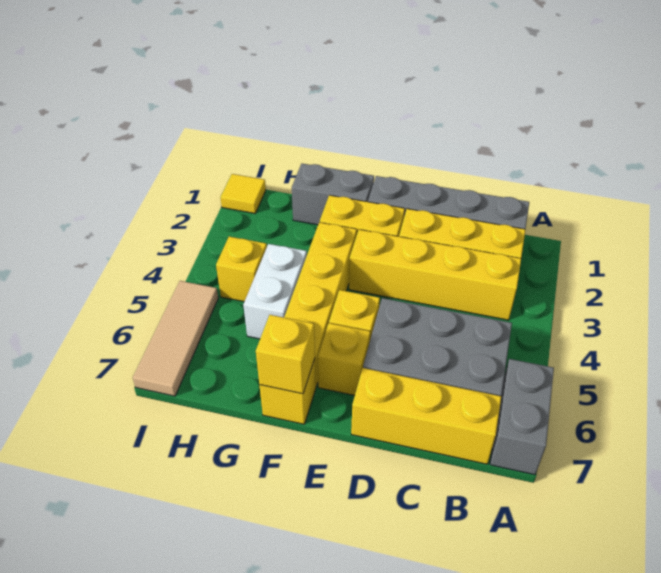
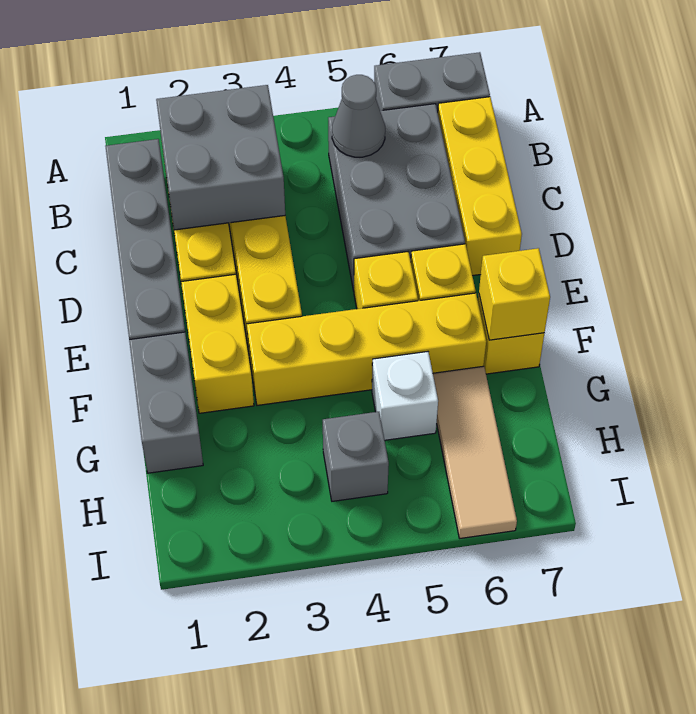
none -> grey brick B2:C3 level 2
none -> grey cone B5 level 2
white brick G4:G5 level 1 -> white brick G5 level 1
yellow brick H4 level 1 -> grey brick H4 level 1
yellow tile I1 level 1 -> none
tan tile I5:I7 level 1 -> tan tile G6:I6 level 1

